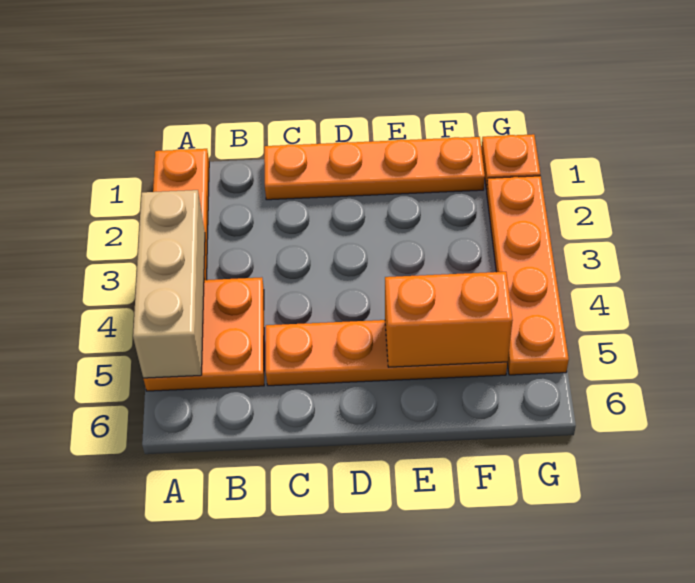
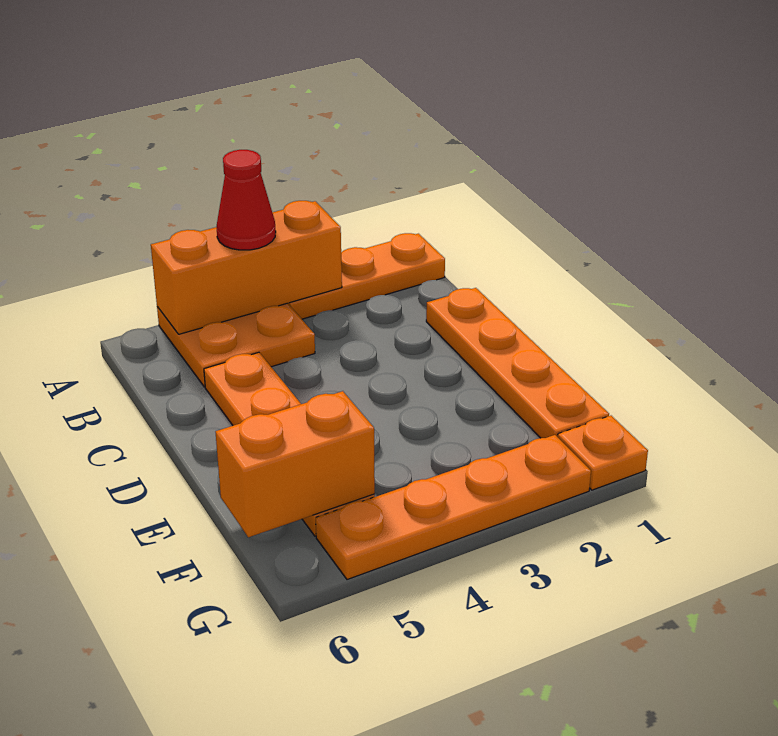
tan brick A3:A5 level 2 -> orange brick A3:A5 level 2
none -> red cone A4 level 3
orange brick E5:F5 level 2 -> orange brick F5:F6 level 2

